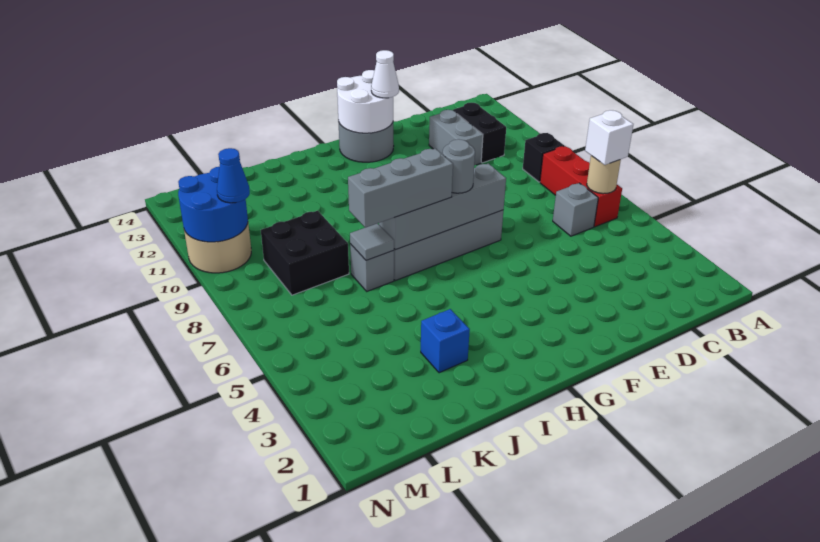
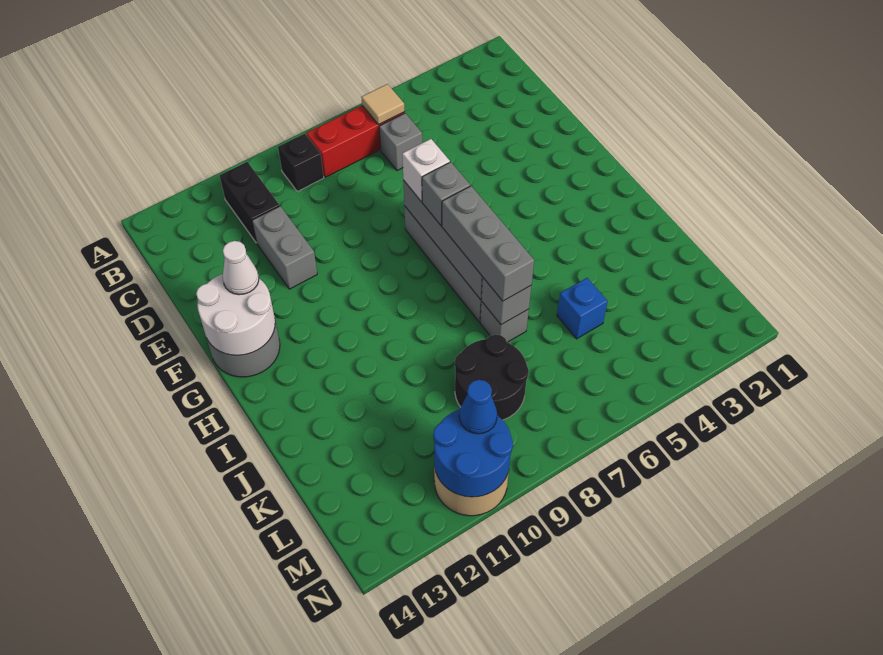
tan round brick B6 level 2 -> tan tile B6 level 2
white brick B6 level 3 -> white brick F7 level 3
black brick C11:C12 level 1 -> black brick B11:C11 level 1
grey brick D11:D12 level 1 -> grey brick D11:E11 level 1
grey round brick G7 level 3 -> grey brick G7 level 3
blue brick J3 level 1 -> blue brick K5 level 1
grey tile J7 level 2 -> grey brick J7 level 2
black brick K8:L9 level 1 -> black round brick K8:L9 level 1

